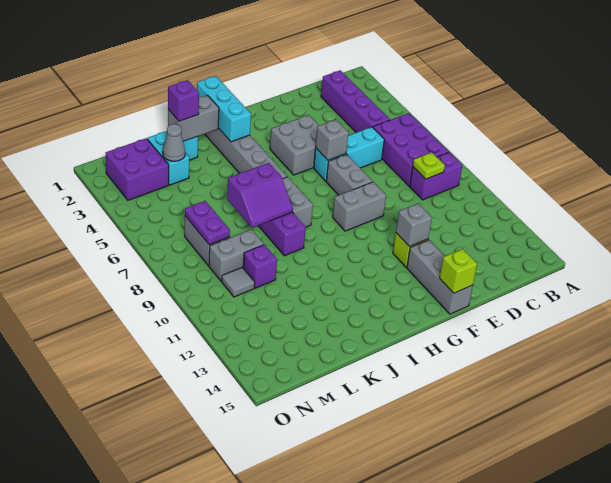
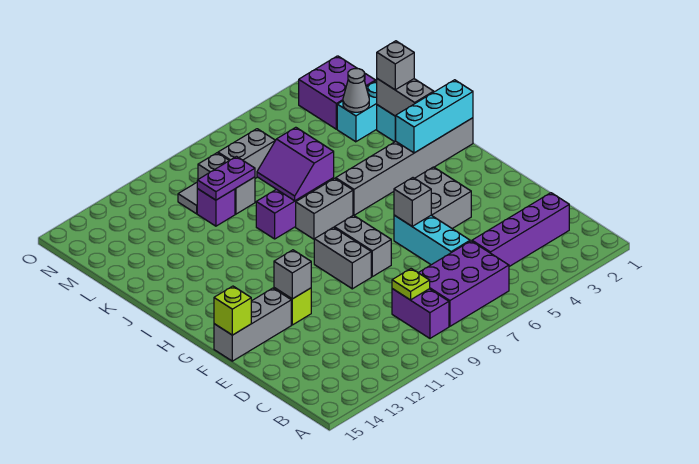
grey brick F7:F8 level 1 -> grey brick F8:G8 level 1
purple brick K2 level 3 -> grey brick K2 level 3
purple plate M7:M8 level 2 -> purple plate L9:L10 level 2

